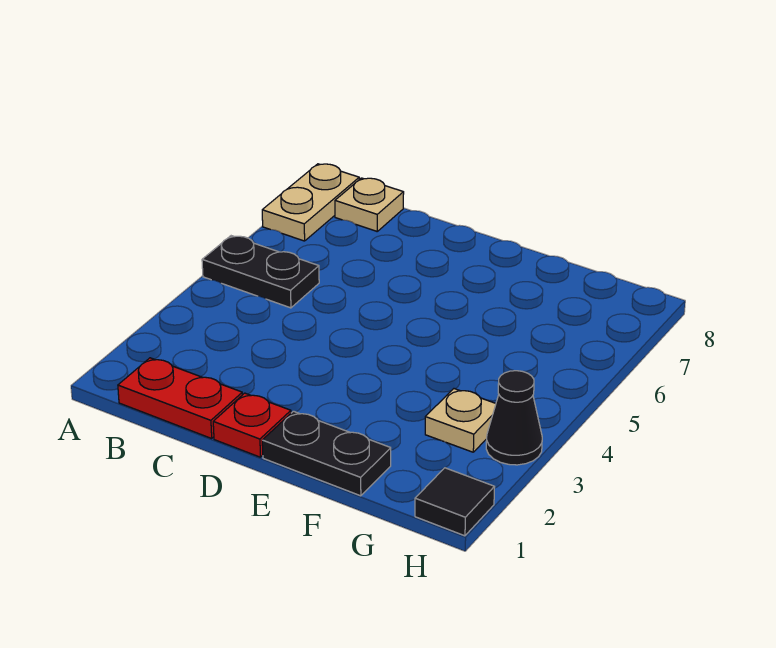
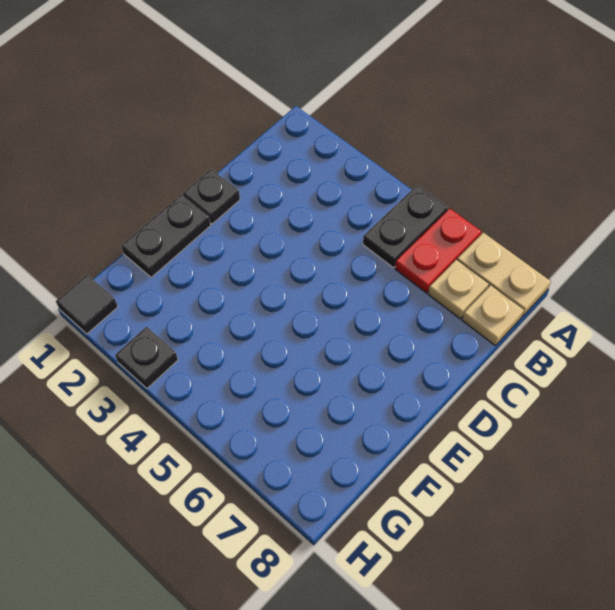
red plate B1:C1 level 1 -> red plate A6:B6 level 1
red plate D1 level 1 -> black plate D1 level 1
tan plate G3 level 1 -> tan plate B7 level 1
black cone H3 level 1 -> black plate H3 level 1

